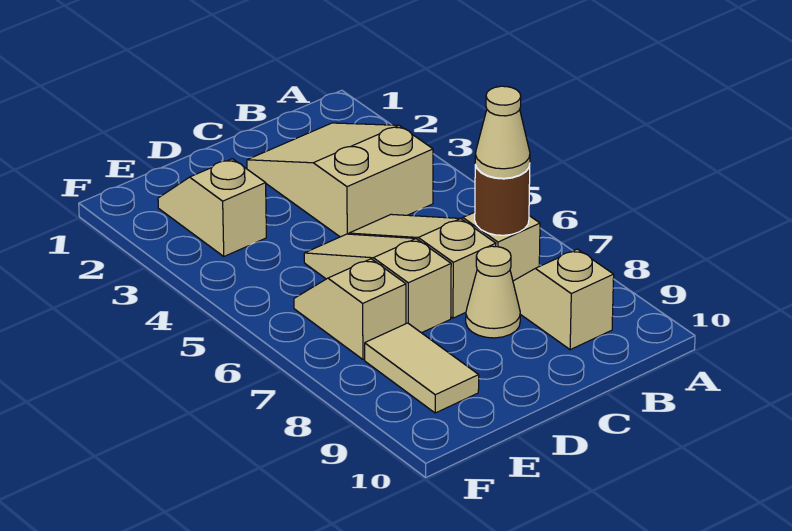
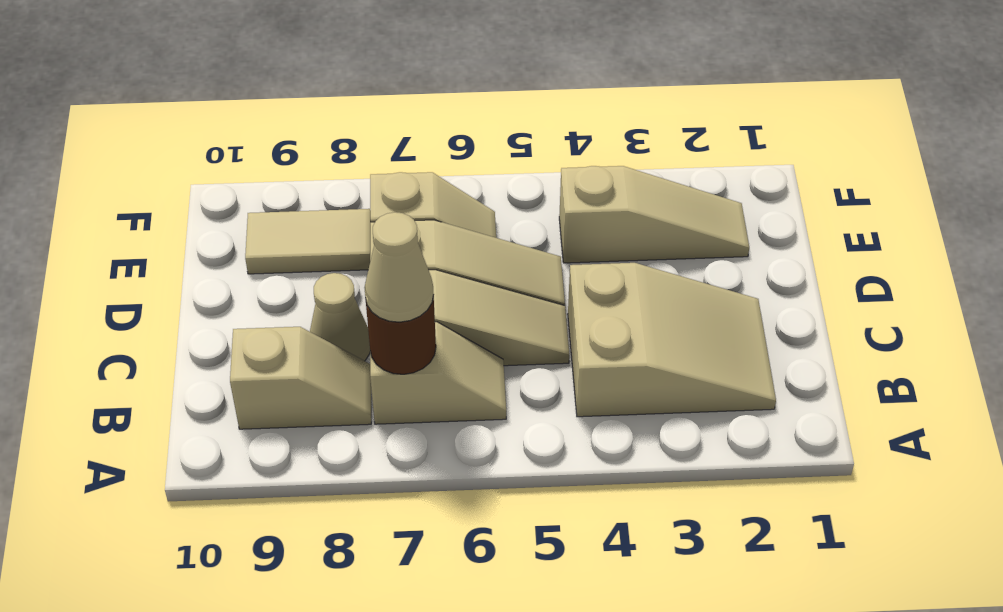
tan slope E2:E3 level 1 top 3 -> tan slope E2:E4 level 1 top 4

